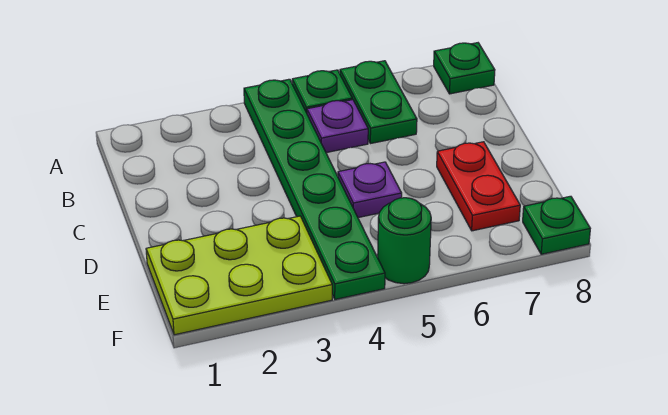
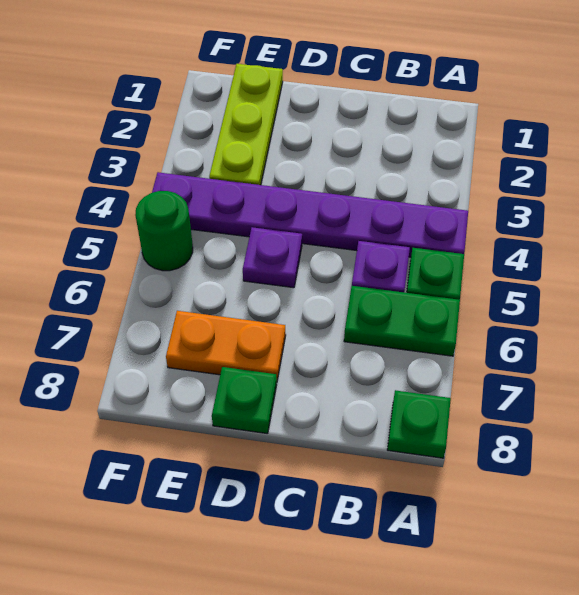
green plate A4:F4 level 1 -> purple plate A4:F4 level 1
red plate D7:E7 level 1 -> orange plate D7:E7 level 1
lime plate E1:F3 level 1 -> lime plate E1:E3 level 1
green plate F8 level 1 -> green plate D8 level 1

